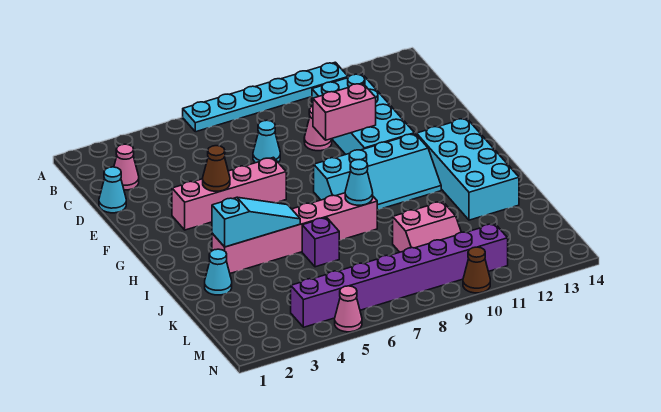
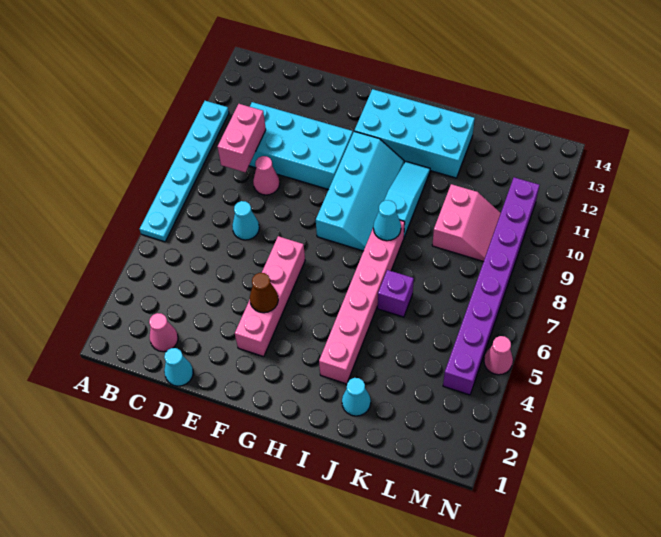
pink brick E9:E10 level 2 -> pink brick C9:C10 level 2
cyan slope I3:I5 level 2 top 3 -> cyan slope I9:I11 level 1 top 9
brown cone N10 level 1 -> none

